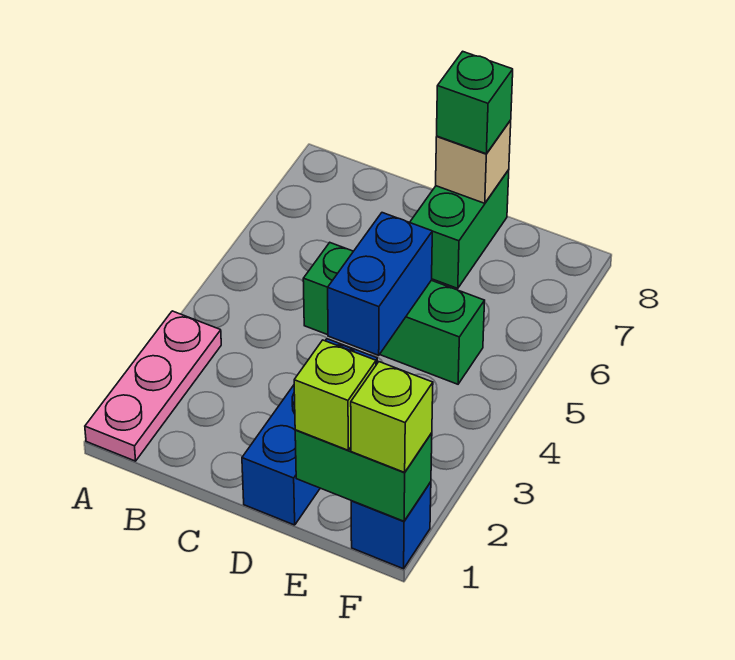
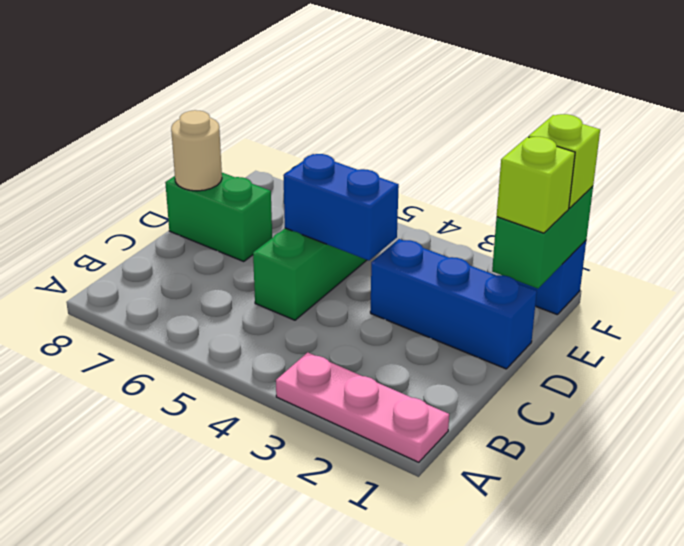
tan brick D8 level 2 -> tan round brick D8 level 2
green brick D8 level 3 -> none

